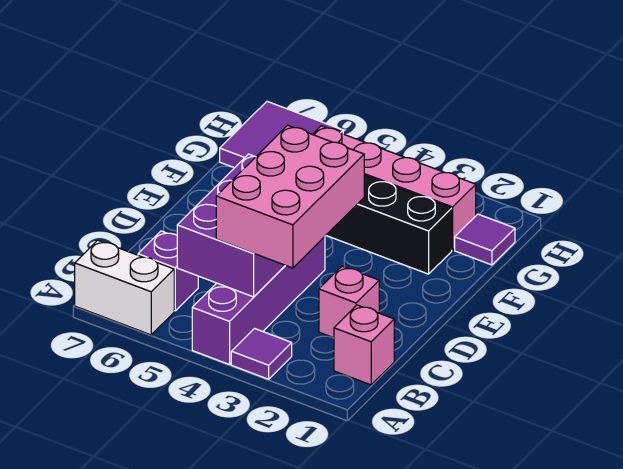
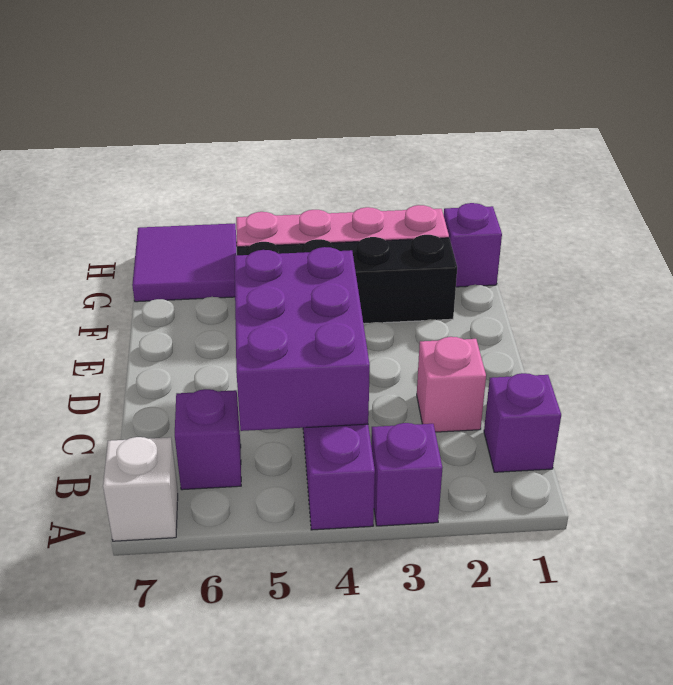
purple tile A3 level 1 -> purple brick A3 level 1
white brick A6:A7 level 1 -> white brick A7 level 1
pink brick B1 level 1 -> purple brick B1 level 1
pink brick B3:D4 level 3 -> none
purple tile G1 level 1 -> purple brick G1 level 1

